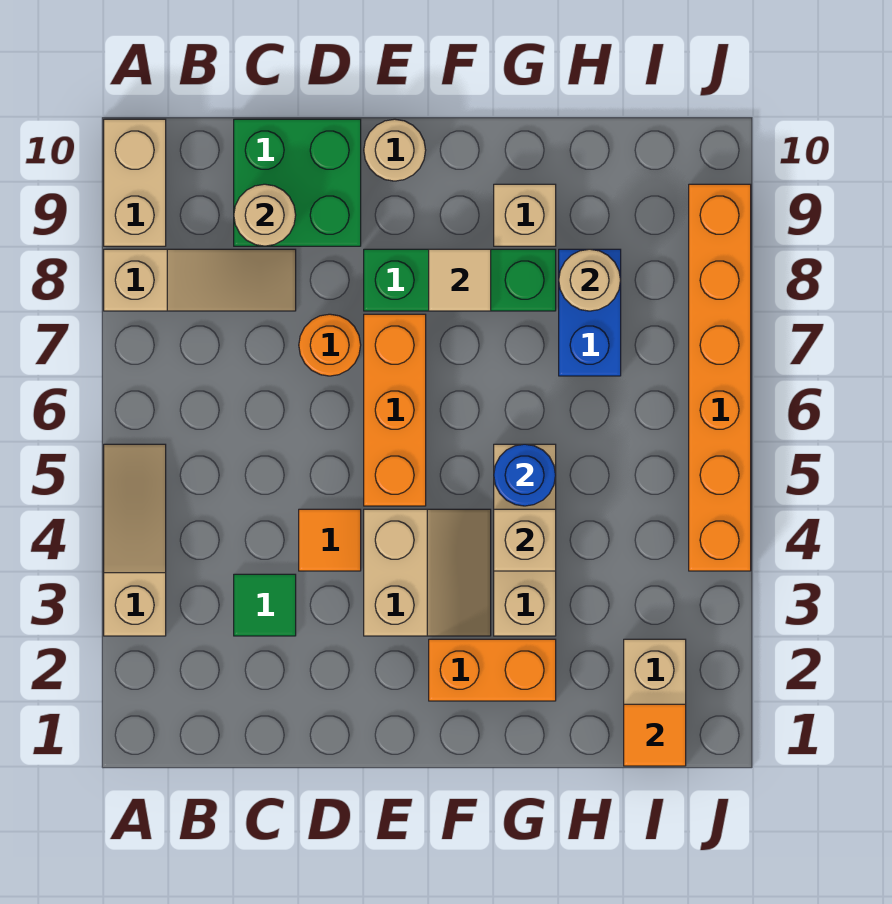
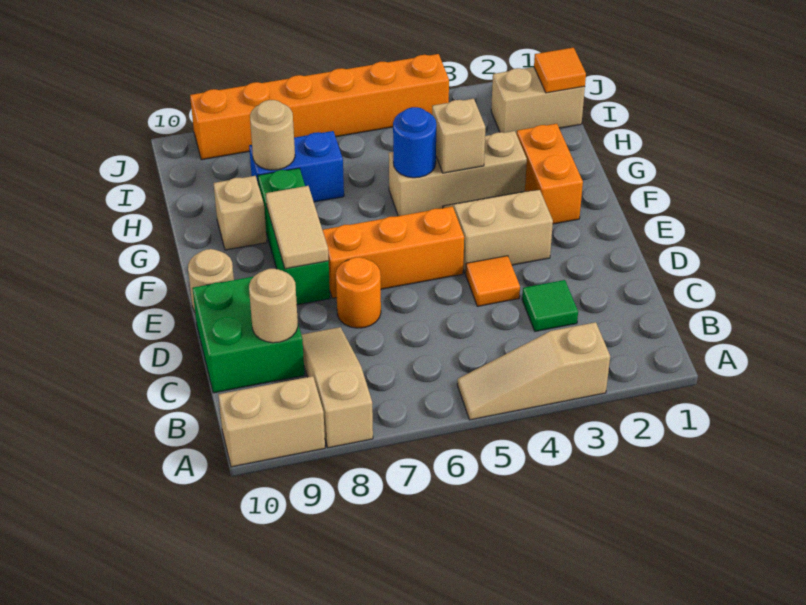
tan tile F8 level 2 -> tan tile E8:F8 level 2

